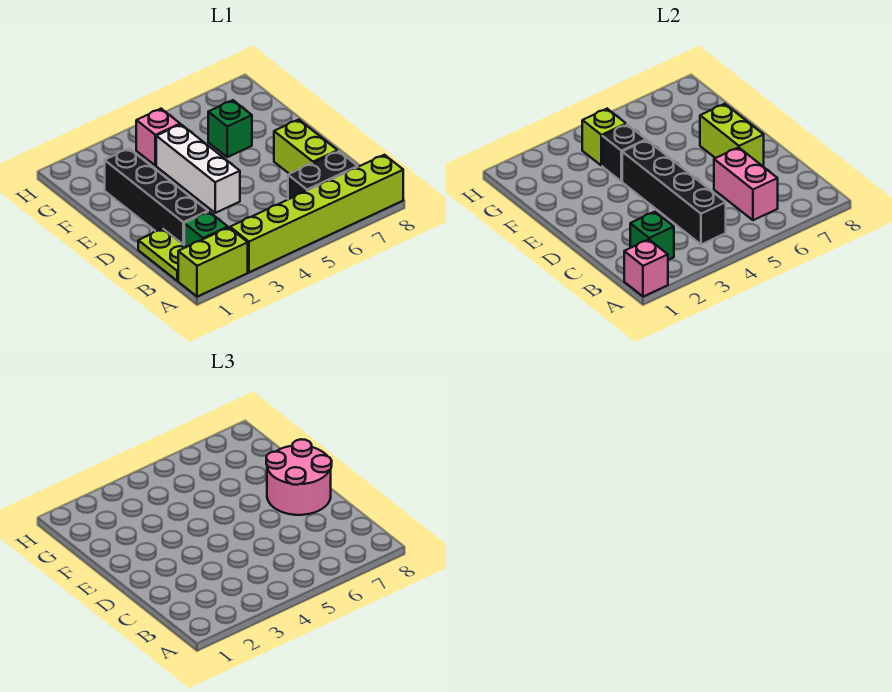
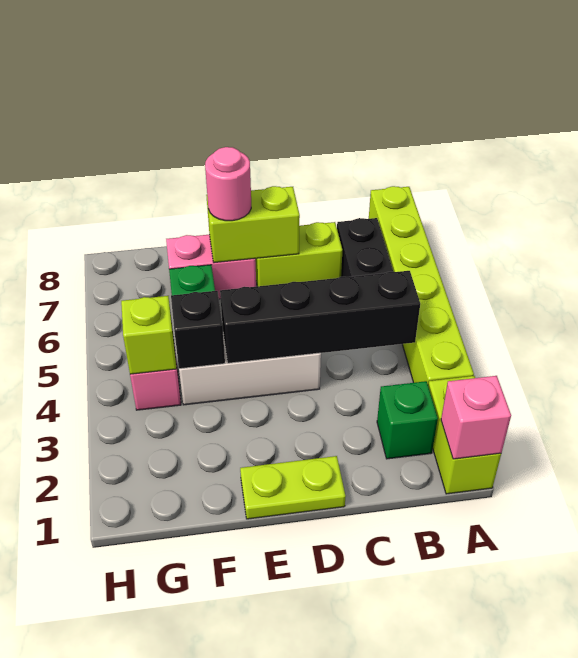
lime plate B1:C1 level 1 -> lime plate D1:E1 level 1
green brick B2 level 2 -> none
pink brick B6:C6 level 2 -> pink brick E7:F7 level 1
black brick C2:F2 level 1 -> none
pink round brick D7:E8 level 3 -> pink round brick E7 level 3

